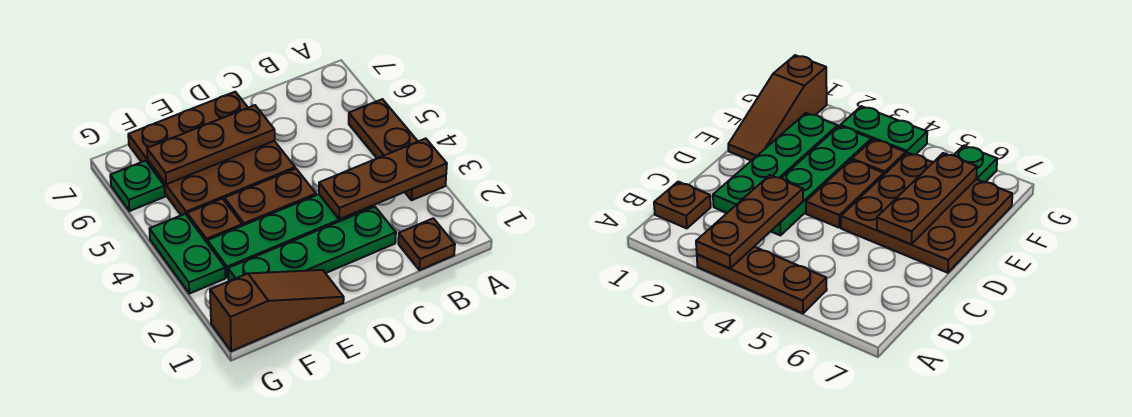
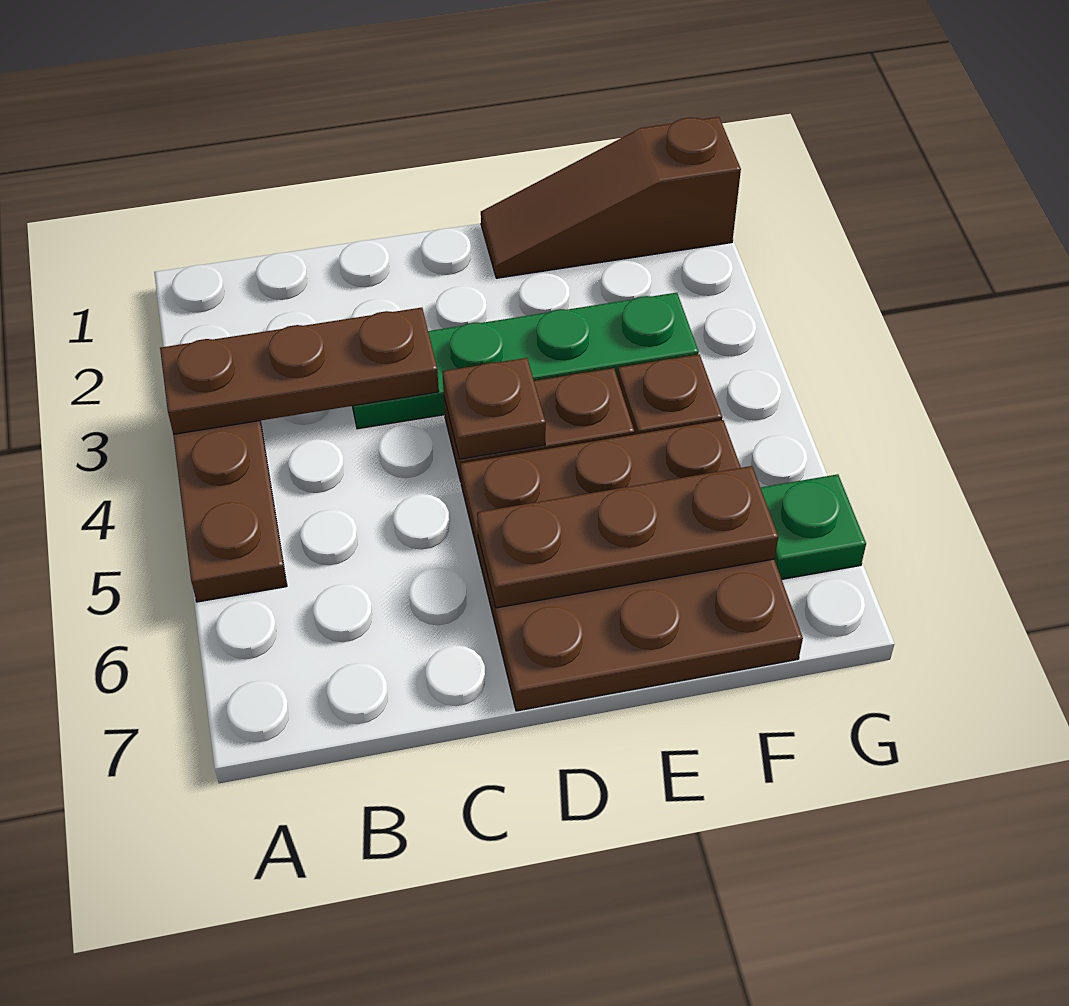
brown plate B1 level 1 -> brown plate D4 level 2
green plate C2:F2 level 1 -> none
green plate G3:G4 level 1 -> none

